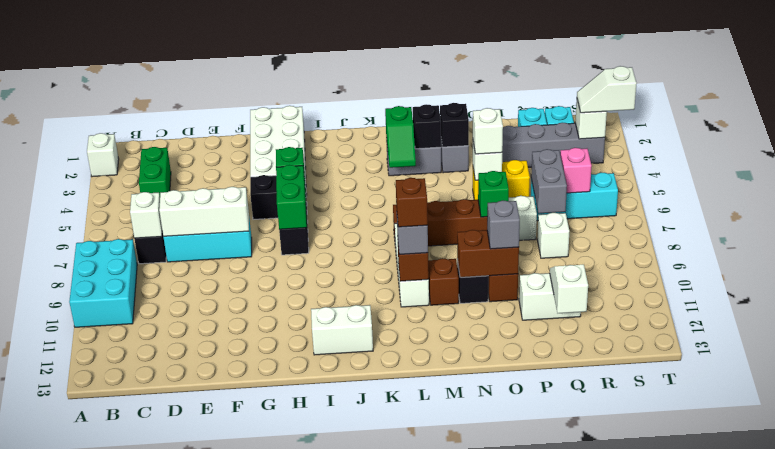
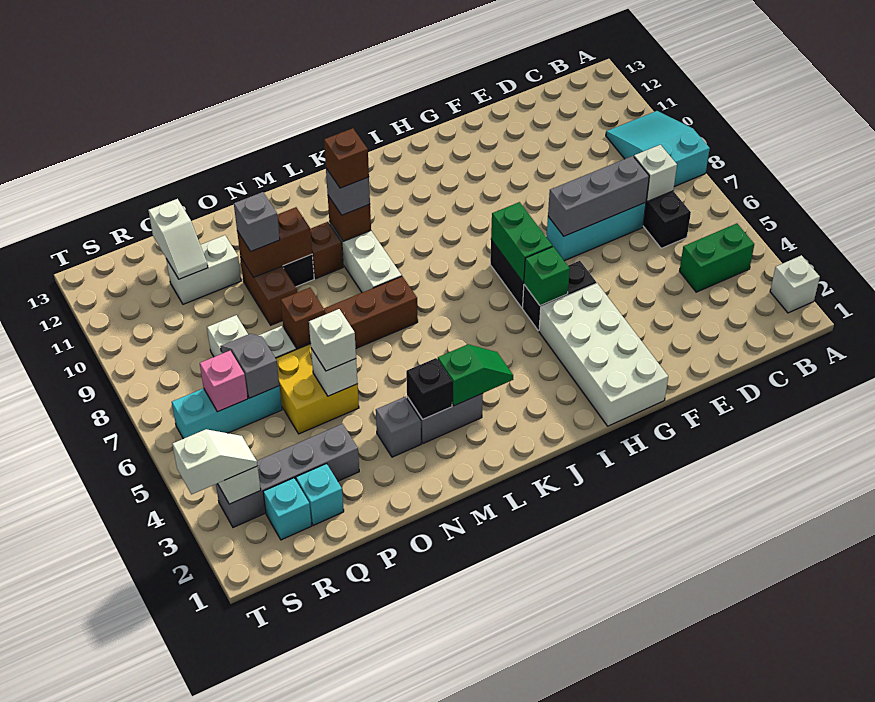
cyan brick A8:B10 level 1 -> cyan slope A8:B10 level 1 top 8
green brick C3:C4 level 1 -> green brick B4:C4 level 1
white brick D7:F7 level 2 -> grey brick D7:F7 level 2
white brick I12:J12 level 1 -> none
green slope L3:L4 level 2 top 3 -> green slope K3:L3 level 2 top L
black brick N3 level 2 -> none
yellow brick O5:P5 level 1 -> yellow brick O5:P6 level 1
green brick O7 level 2 -> brown brick O7 level 2
grey brick Q6:Q7 level 2 -> grey slope Q6:Q7 level 2 top 6

